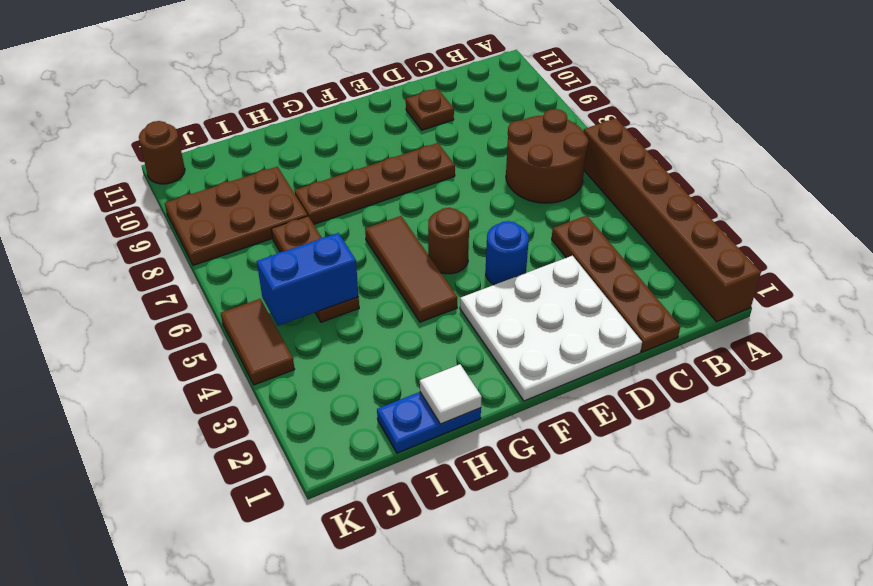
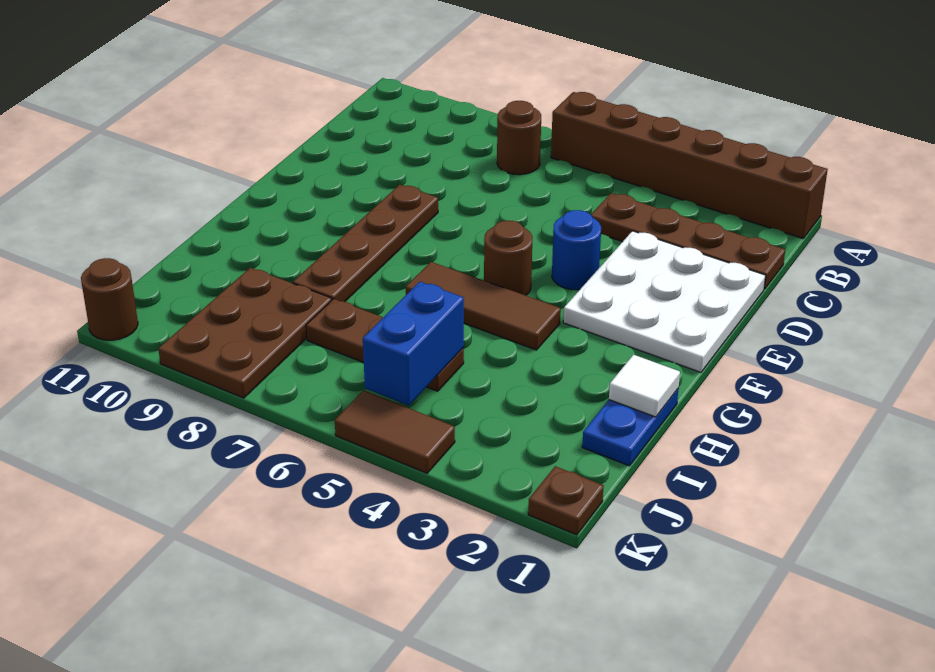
brown round brick B6:C7 level 1 -> brown round brick B7 level 1
brown plate D10 level 1 -> brown plate K1 level 1

